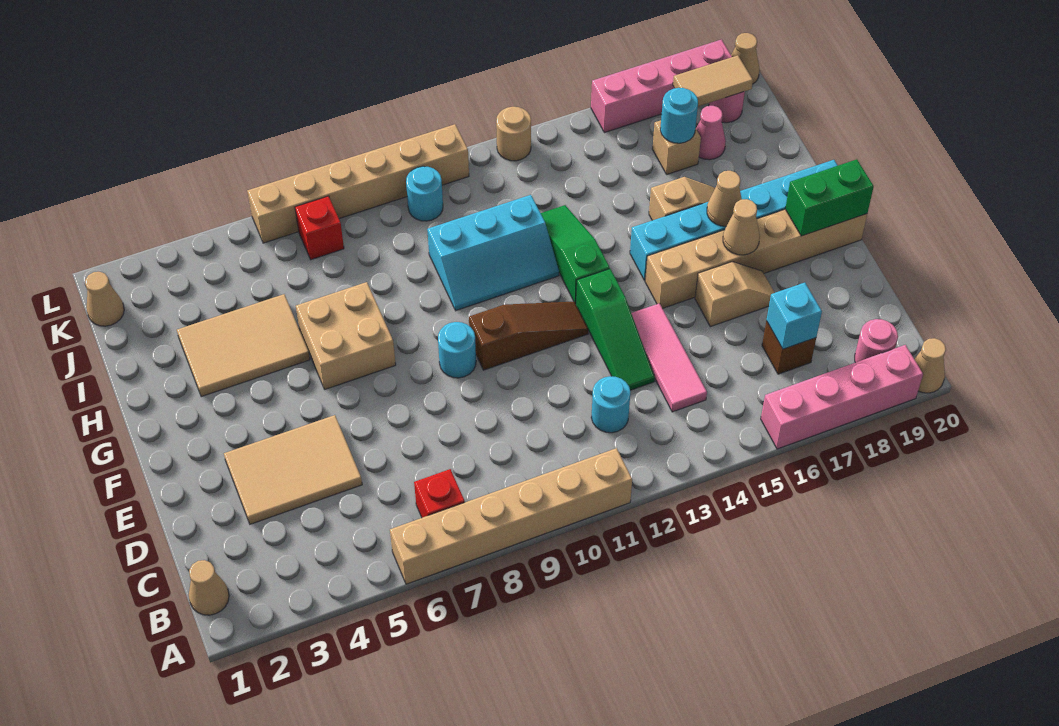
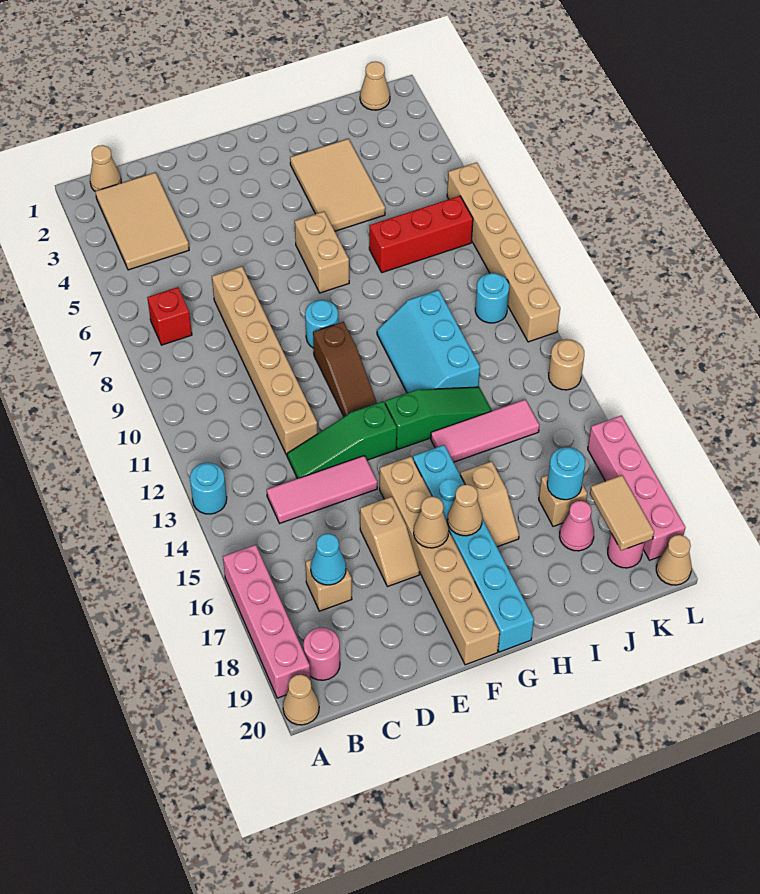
tan brick A6:A11 level 1 -> tan brick D7:D12 level 1
cyan round brick C12 level 1 -> cyan round brick A13 level 1
brown brick C17 level 1 -> tan brick C17 level 1
cyan brick C17 level 2 -> cyan cone C17 level 2
tan tile D3:E5 level 1 -> tan tile B2:C4 level 1
green brick F19:F20 level 2 -> none
tan brick G6:H7 level 1 -> tan brick G6:G7 level 1
none -> pink tile H14:J14 level 1
red brick K7 level 1 -> red brick I7:K7 level 1

